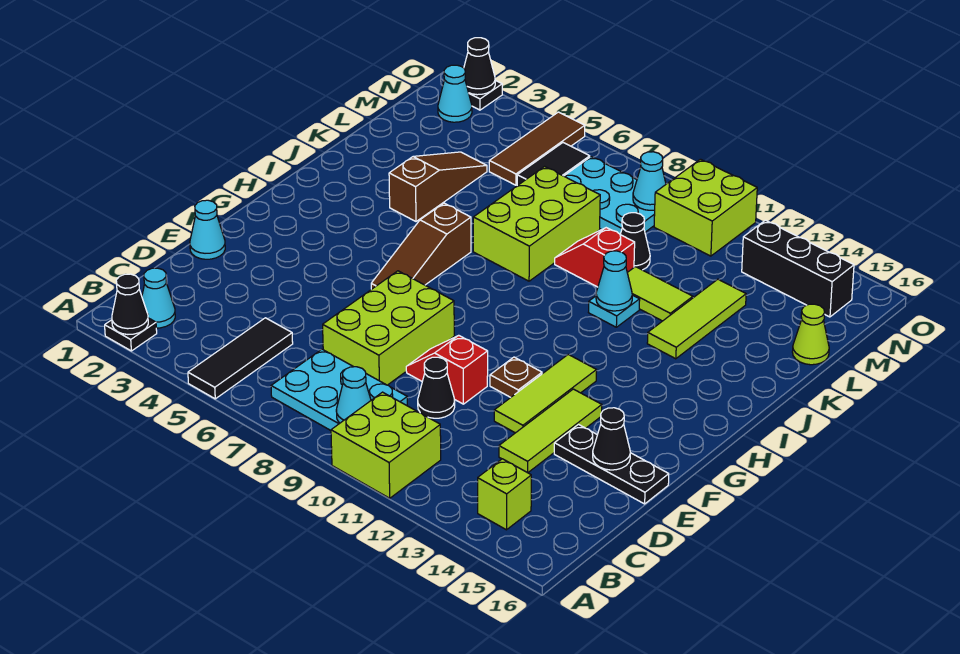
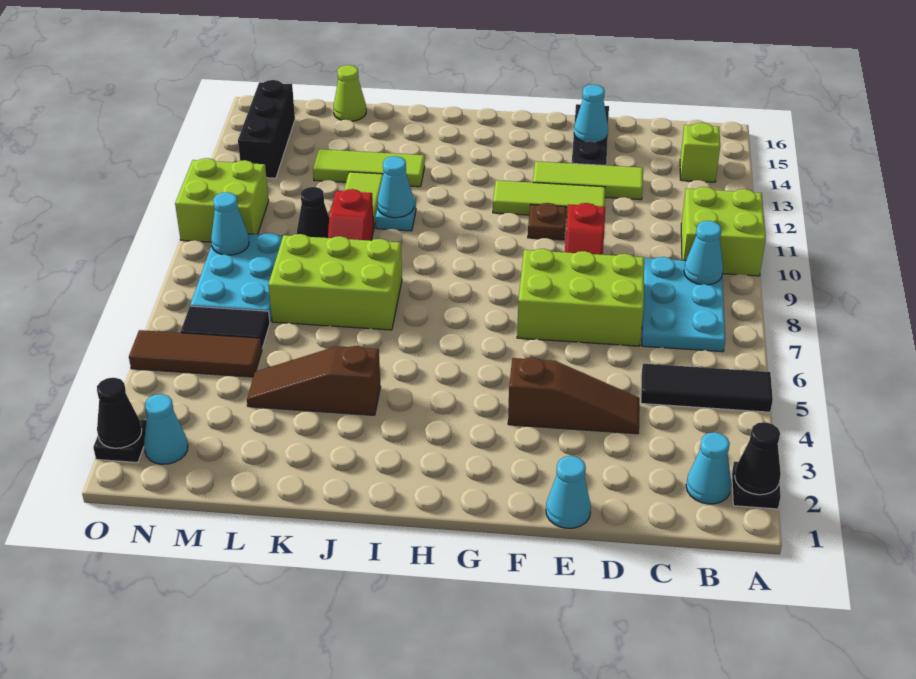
black cone D10 level 1 -> none
black cone E15 level 2 -> cyan cone E15 level 2
brown slope G6:I6 level 1 top I -> brown slope D4:F4 level 1 top F

